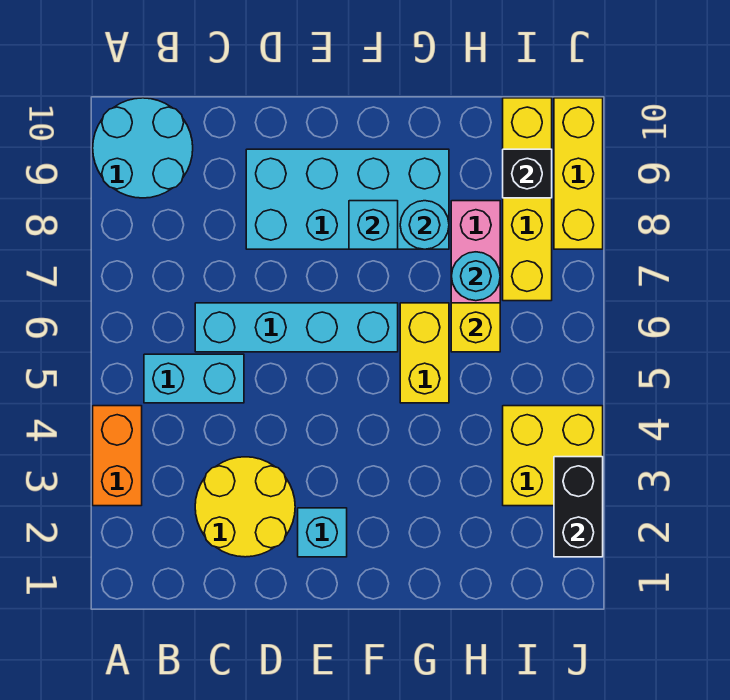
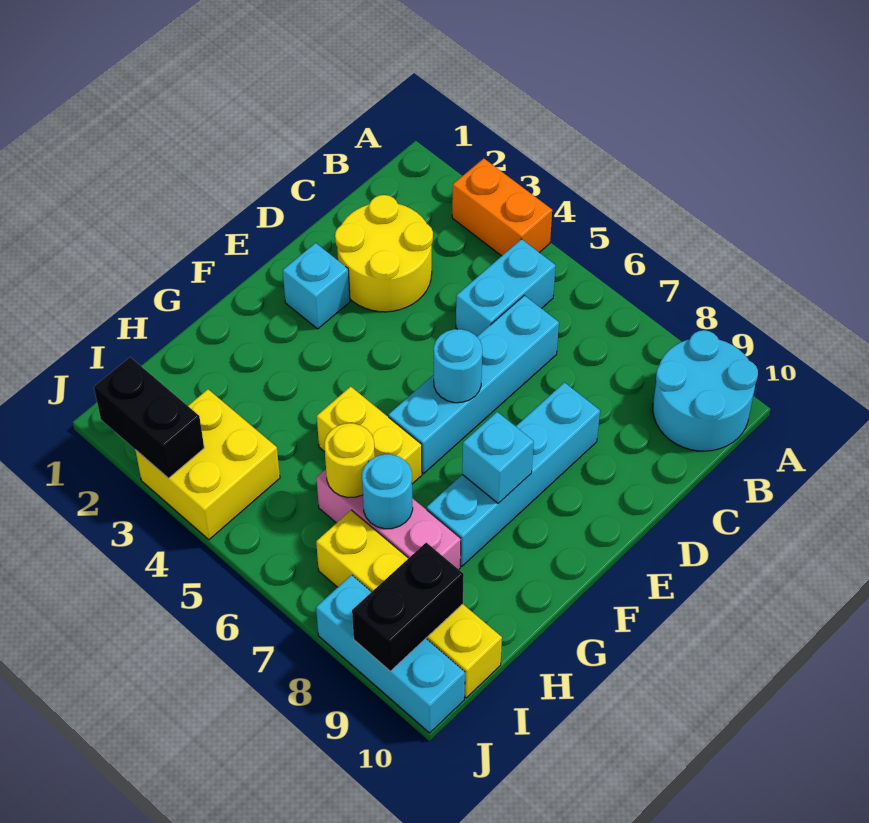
cyan brick D8:G9 level 1 -> cyan brick D8:G8 level 1
cyan round brick G8 level 2 -> cyan round brick E6 level 2
yellow brick H6 level 2 -> yellow round brick H6 level 2
black brick I9 level 2 -> black brick I9:J9 level 2
yellow brick J8:J10 level 1 -> cyan brick J8:J10 level 1

